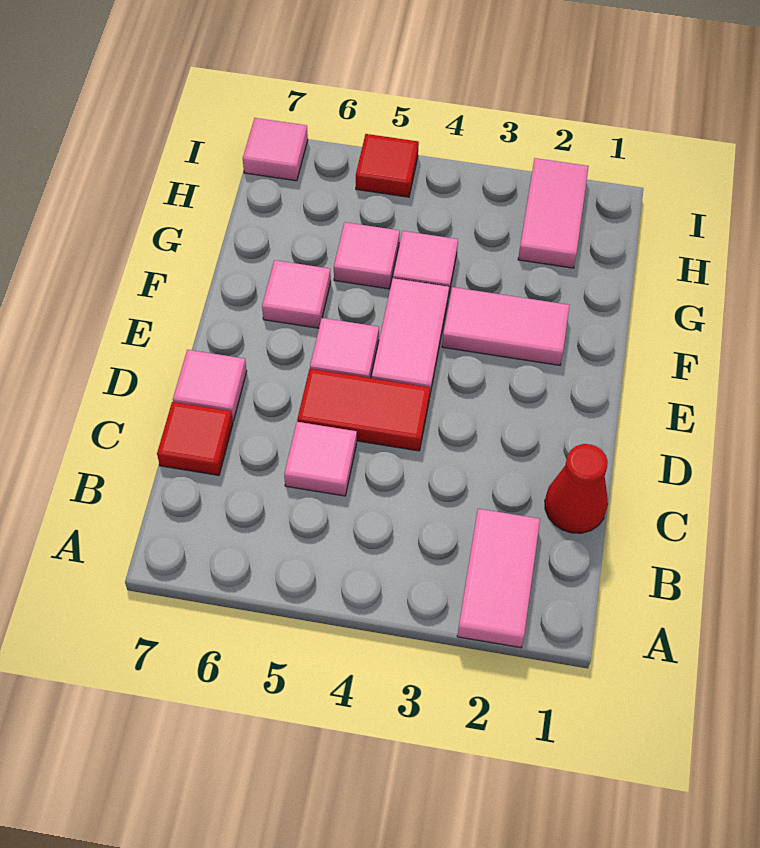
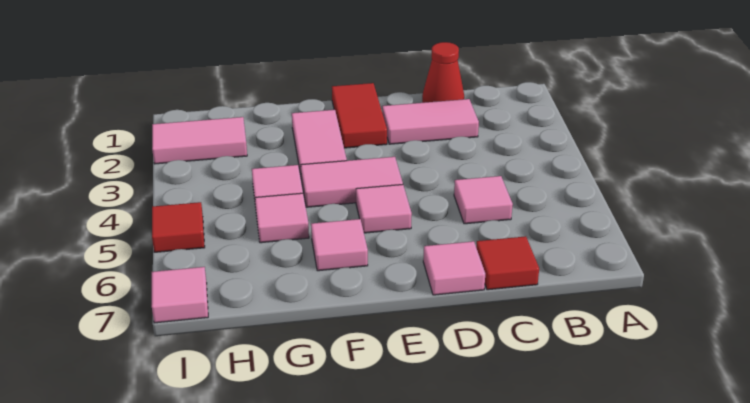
pink tile A2:B2 level 1 -> pink tile C2:D2 level 1
red tile D4:D5 level 1 -> red tile E1:E2 level 1

